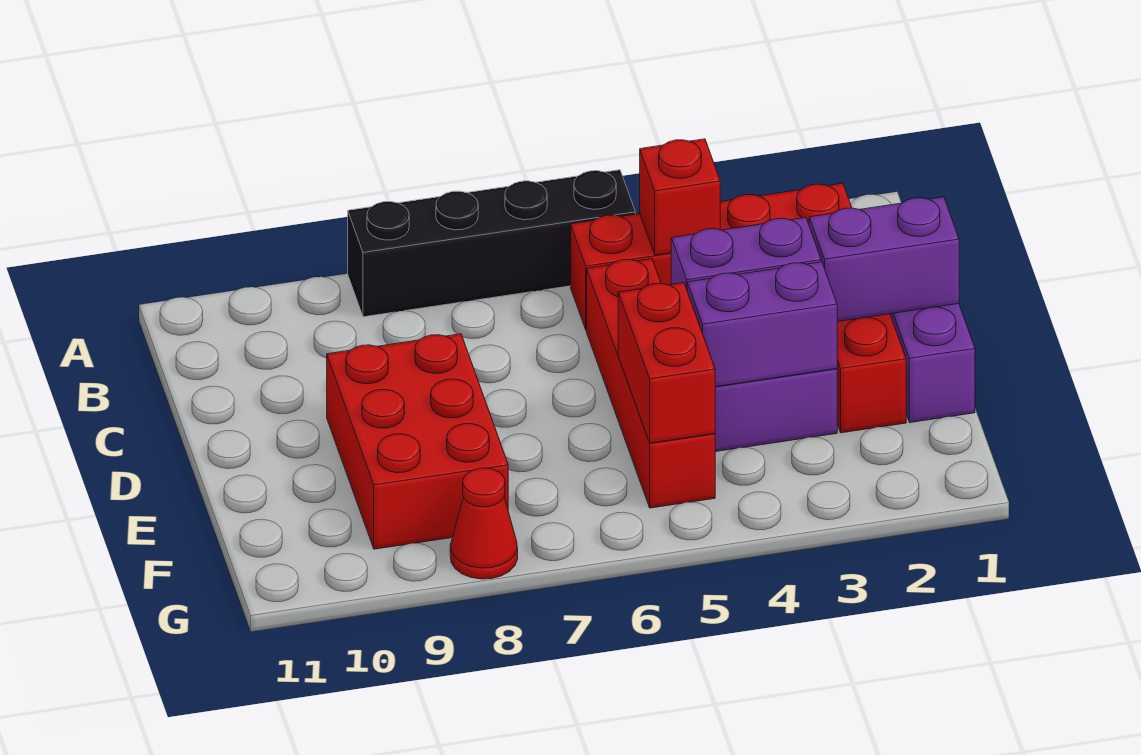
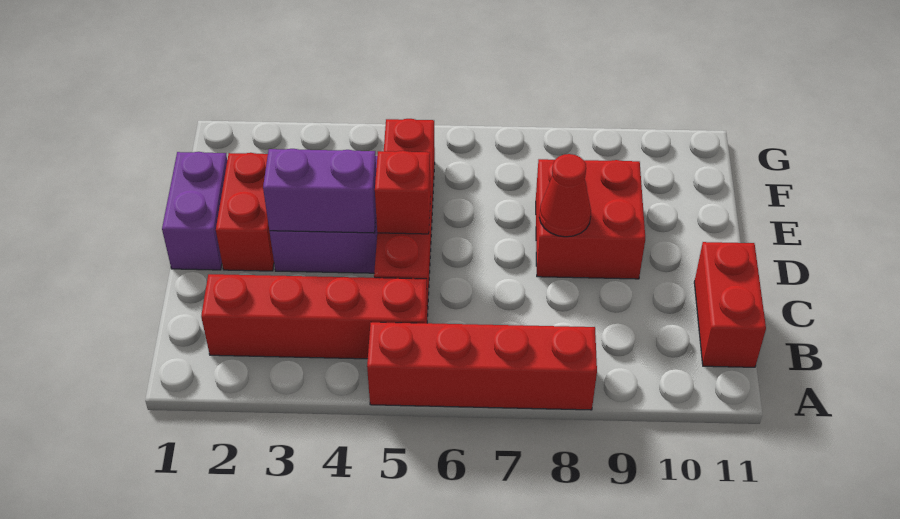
black brick A5:A8 level 1 -> red brick A5:A8 level 1
red brick B4 level 2 -> red brick D5 level 2
purple brick D1:D2 level 2 -> none
red brick D8:F9 level 1 -> red brick D8:E9 level 1
purple brick E3:E4 level 2 -> none
red brick E5:F5 level 2 -> red brick B11:C11 level 1
red cone G8 level 1 -> red cone D8 level 2

